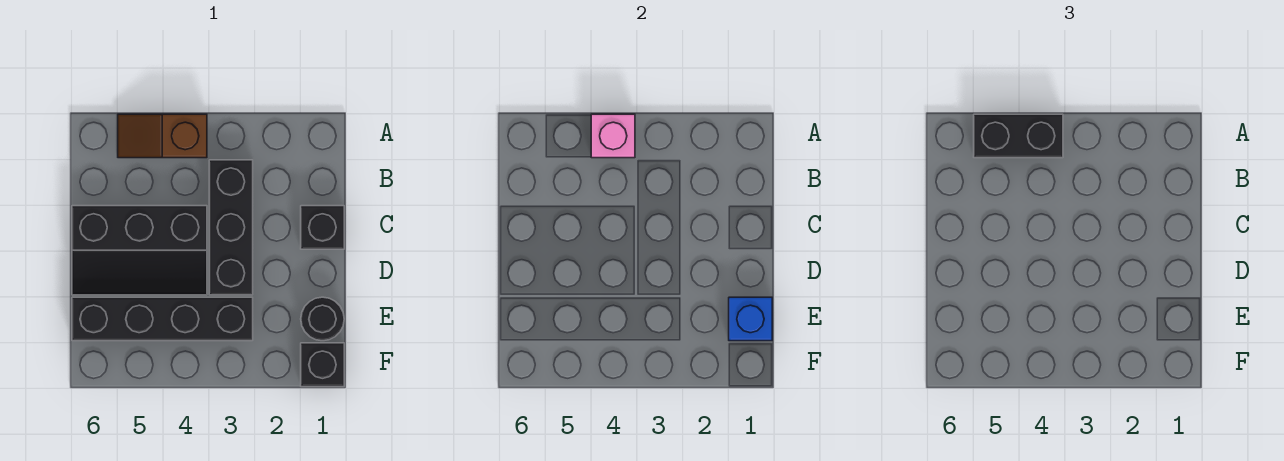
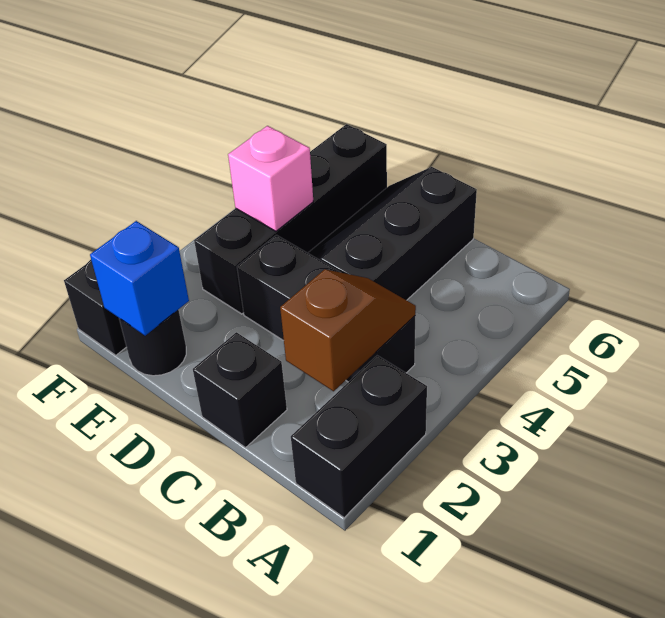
brown slope A4:A5 level 1 top 4 -> brown slope B2:B3 level 2 top 2
pink brick A4 level 2 -> pink brick E4 level 2
black brick A4:A5 level 3 -> black brick A1:A2 level 1

